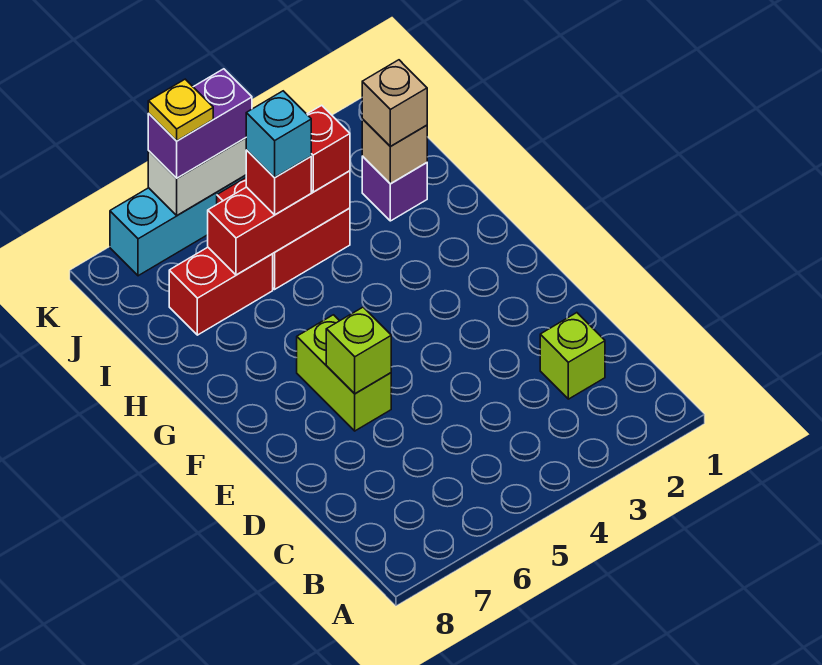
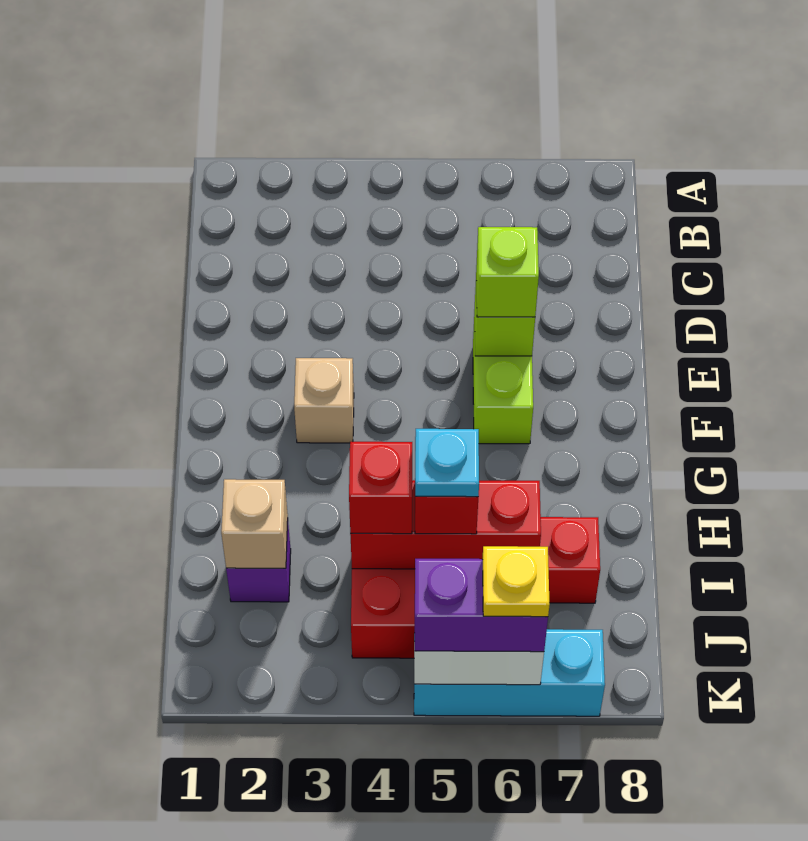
lime brick C2 level 1 -> lime brick E6 level 3
tan brick I2 level 3 -> tan brick F3 level 1
cyan brick I5 level 4 -> cyan plate I5 level 4

